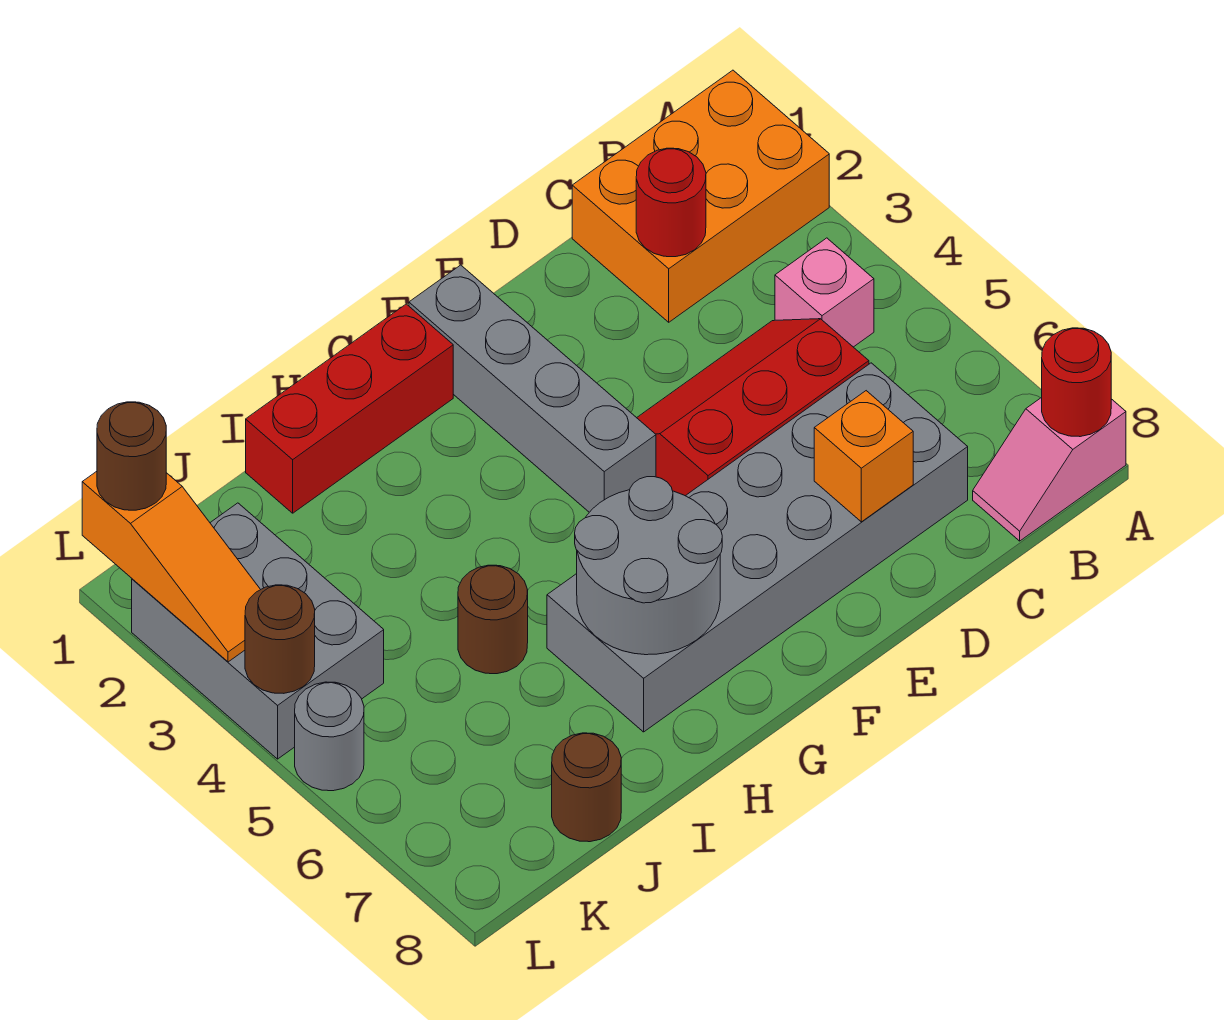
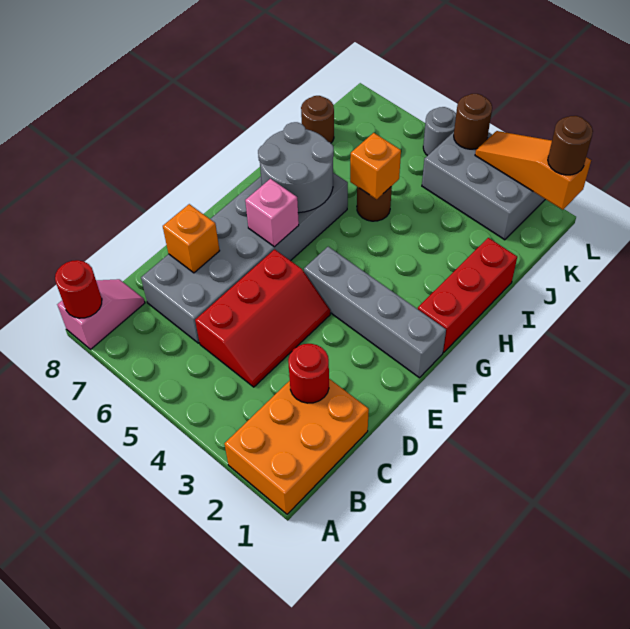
pink brick B4 level 1 -> pink brick F6 level 2
none -> orange brick I5 level 2

